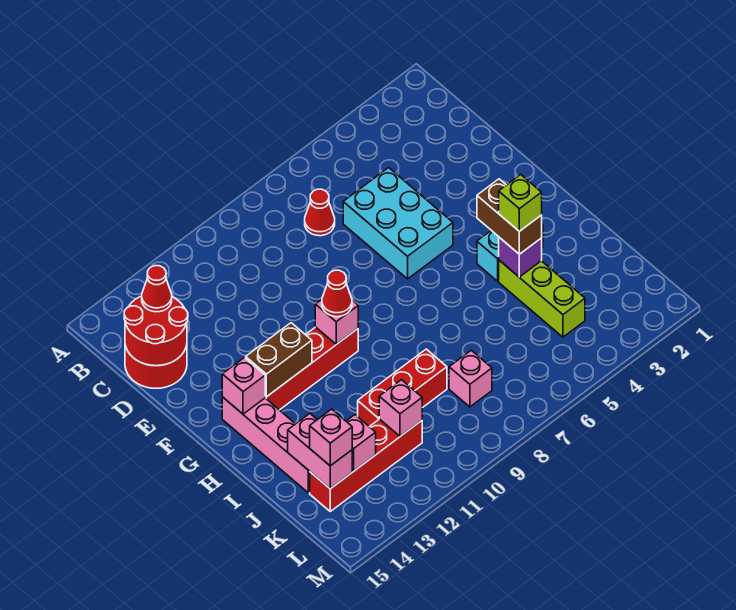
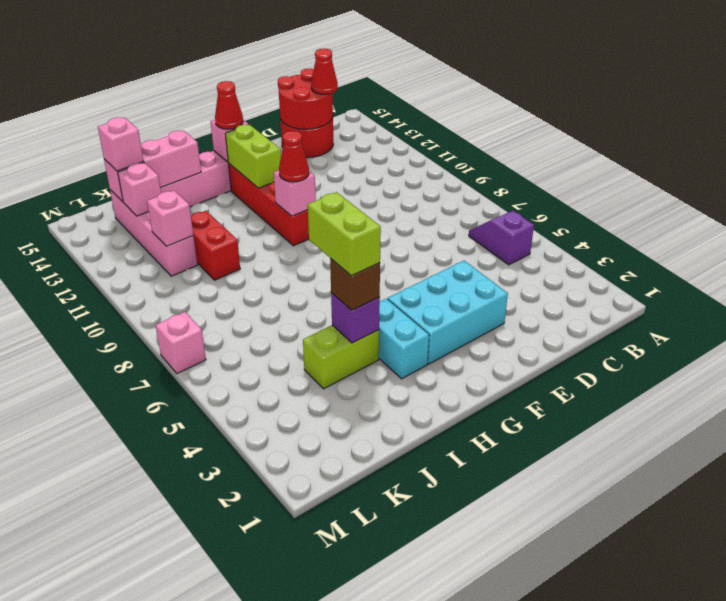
none -> purple slope B5:B6 level 1 top 5
red cone C7 level 1 -> red cone G14 level 3
cyan brick D5:F6 level 1 -> cyan brick E3:G4 level 1
brown brick G12:G13 level 2 -> lime brick G12:G13 level 2
brown brick H4:I4 level 3 -> brown brick I4 level 3
lime brick I4:K4 level 1 -> lime brick I4:J4 level 1
lime brick I4 level 4 -> lime brick I4:I5 level 4
red brick J9:J11 level 1 -> red brick J10:J11 level 1
pink brick J14:K14 level 2 -> pink brick I14:K14 level 2
pink brick K8 level 1 -> pink brick M7 level 1
red brick K11:K14 level 1 -> pink brick K11:K14 level 1

